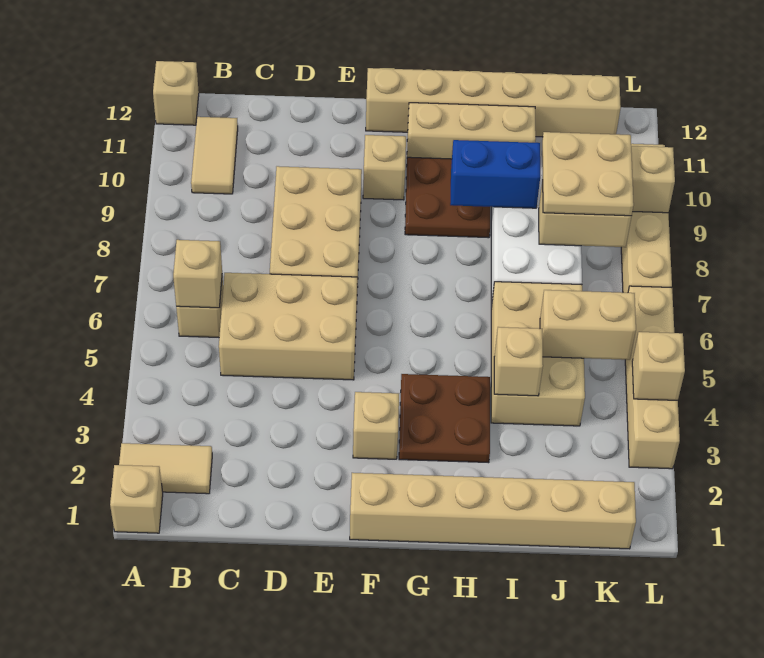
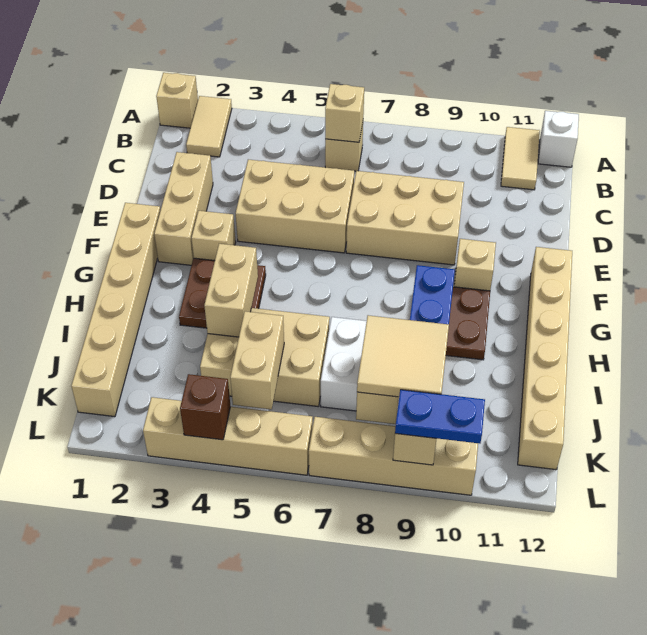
tan brick A12 level 1 -> white brick A12 level 1
tan tile B10:B11 level 1 -> tan tile A11:B11 level 1
tan brick C5:E6 level 1 -> tan brick D4:E6 level 1
tan brick G11:I11 level 1 -> tan brick D2:F2 level 1
tan brick I4 level 2 -> tan brick H4:I4 level 2
tan plate J8:K9 level 3 -> tan tile J8:K9 level 3
tan brick L4 level 2 -> brown brick L4 level 2
none -> blue plate L9:L10 level 3

